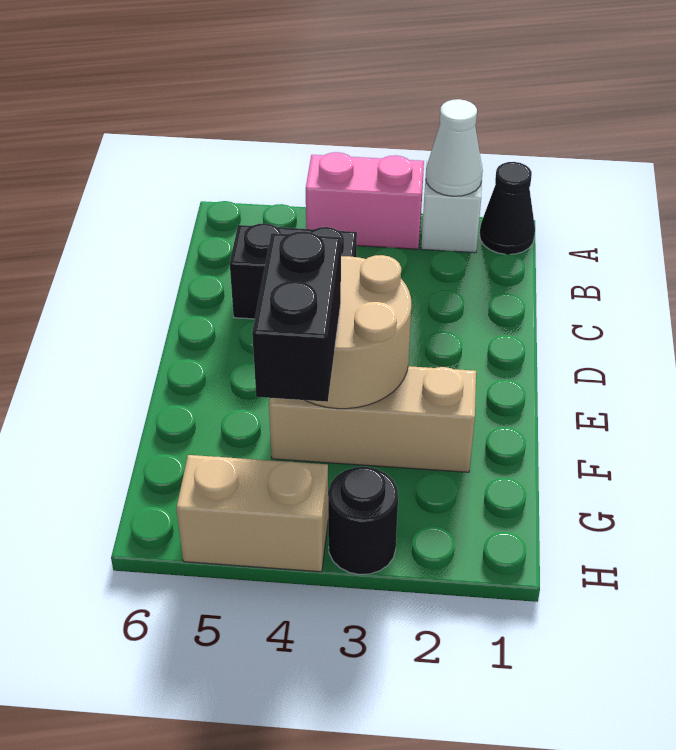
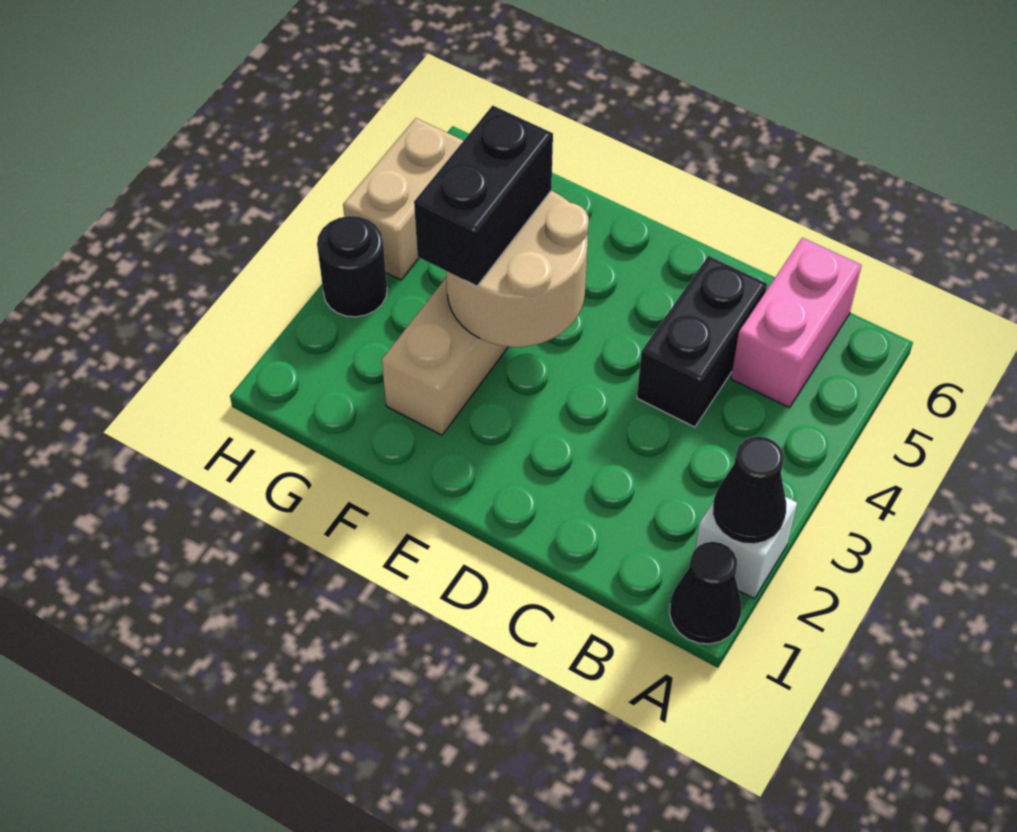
white cone A2 level 2 -> black cone A2 level 2
pink brick A3:A4 level 1 -> pink brick B5:B6 level 1
black brick F4:G4 level 3 -> black brick F3:F4 level 3

